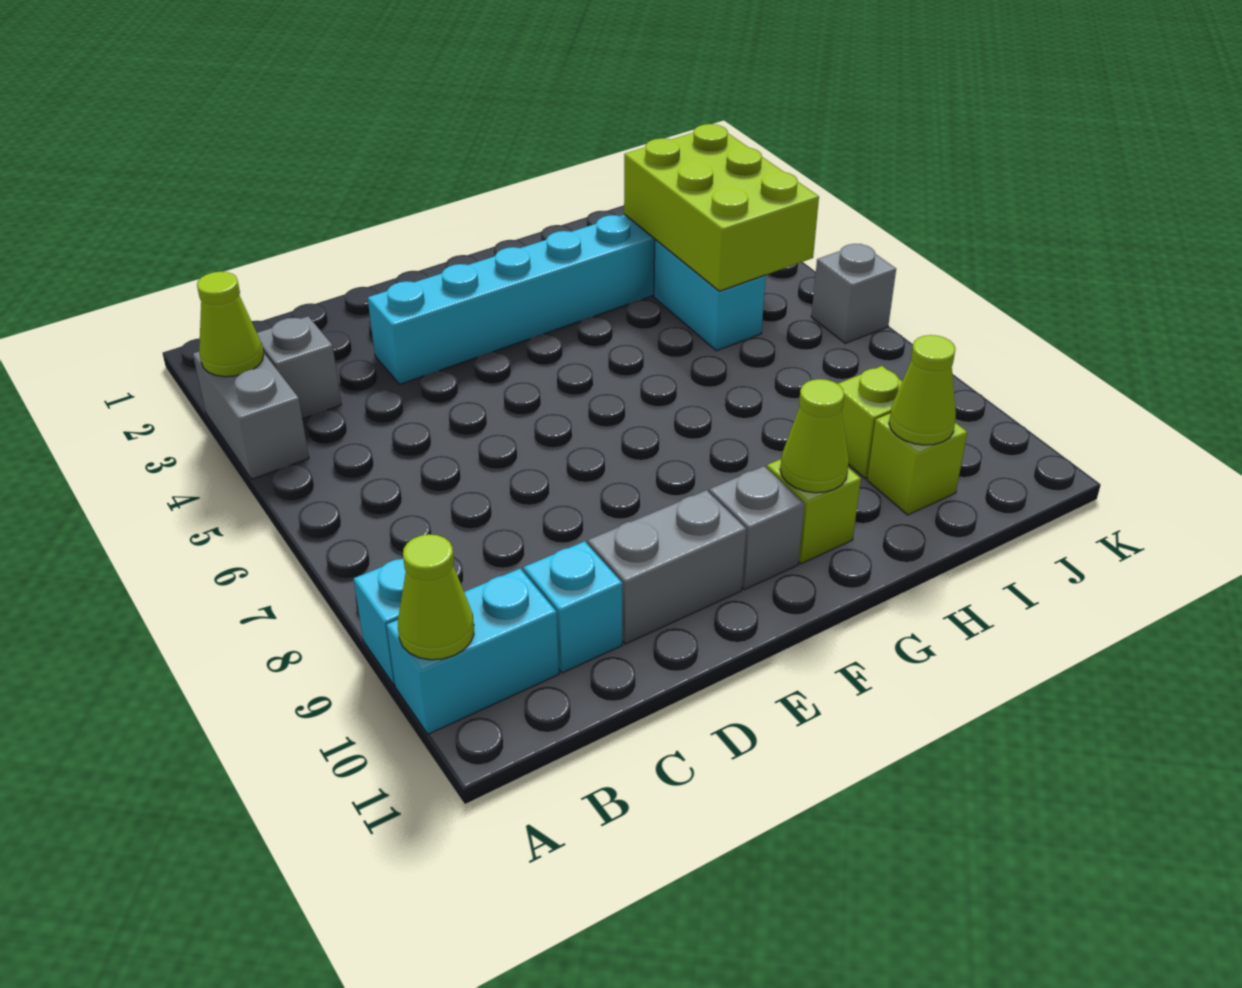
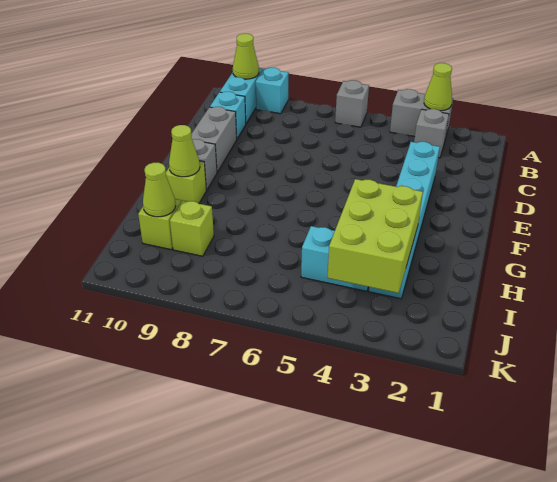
lime brick I3:J5 level 2 -> lime brick H3:J4 level 2
grey brick K6 level 1 -> grey brick A6 level 1

